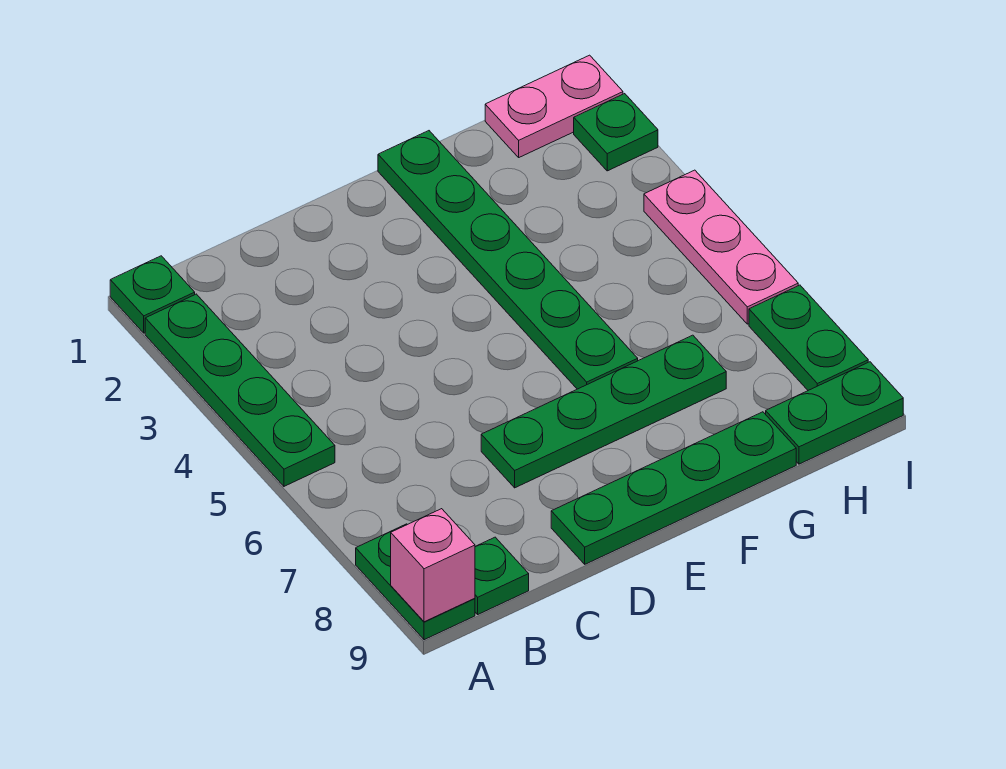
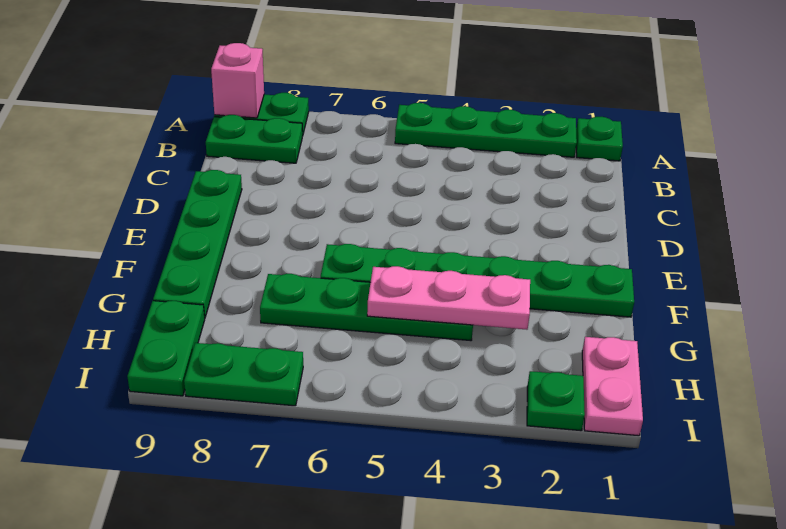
green plate B9 level 1 -> green plate B8:B9 level 1
green plate D7:G7 level 1 -> green plate G4:G7 level 1
pink plate I4:I6 level 1 -> pink plate G3:G5 level 2

